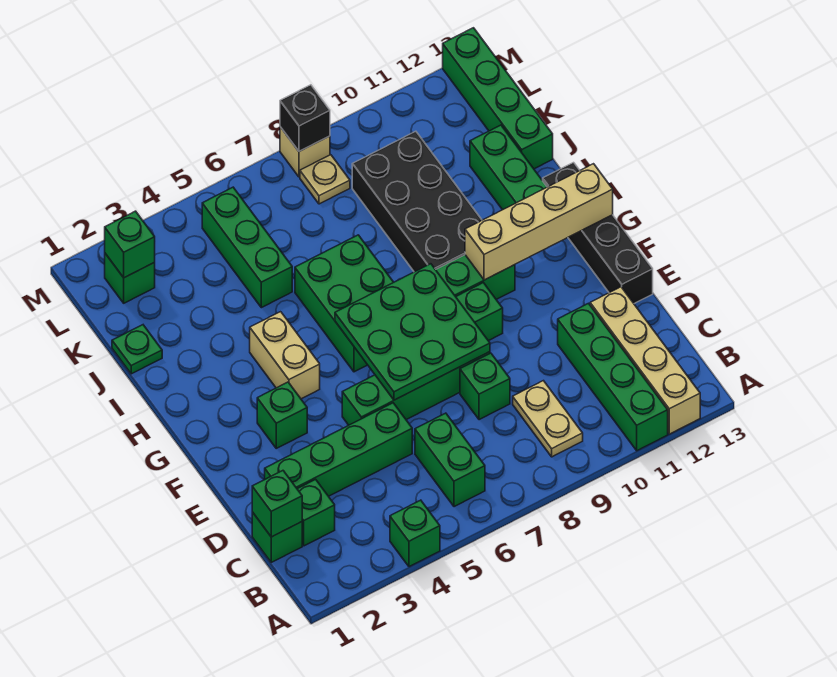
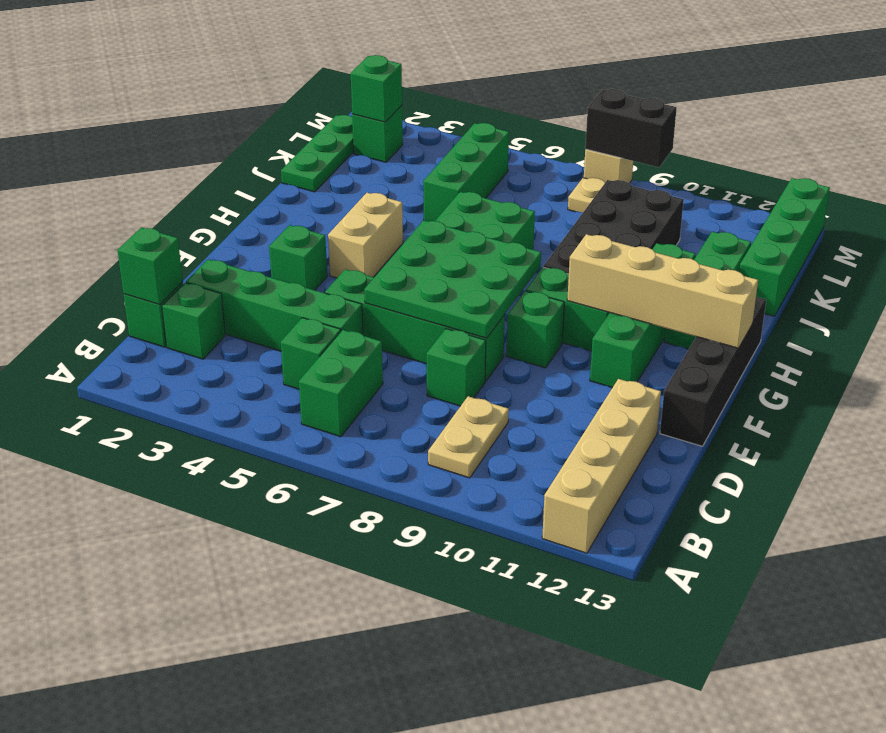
green brick A4 level 1 -> green brick C5 level 1
green brick A11:D11 level 1 -> green brick F11:I11 level 1
green plate J1 level 1 -> green plate J1:L1 level 1
black brick M8 level 2 -> black brick M8:M9 level 2

